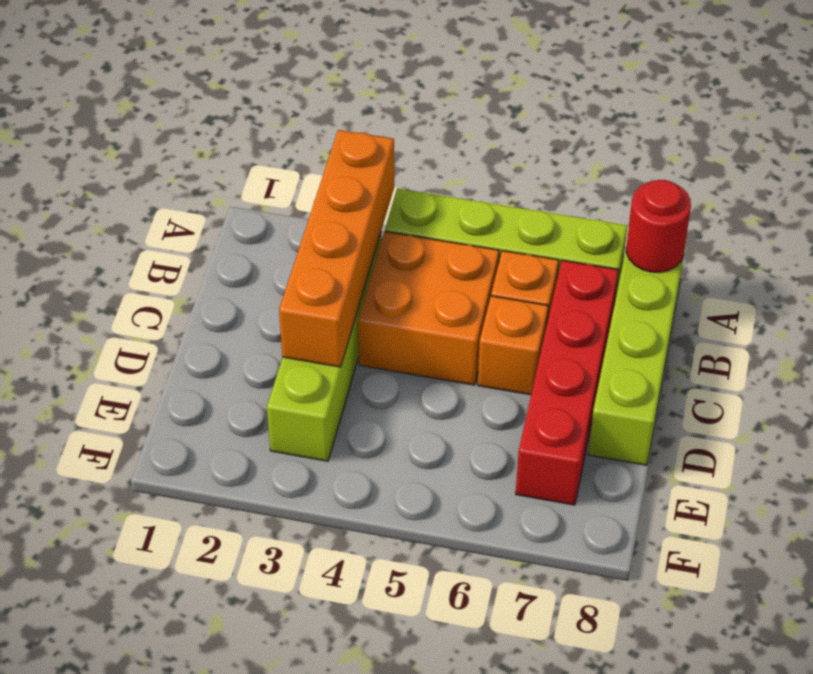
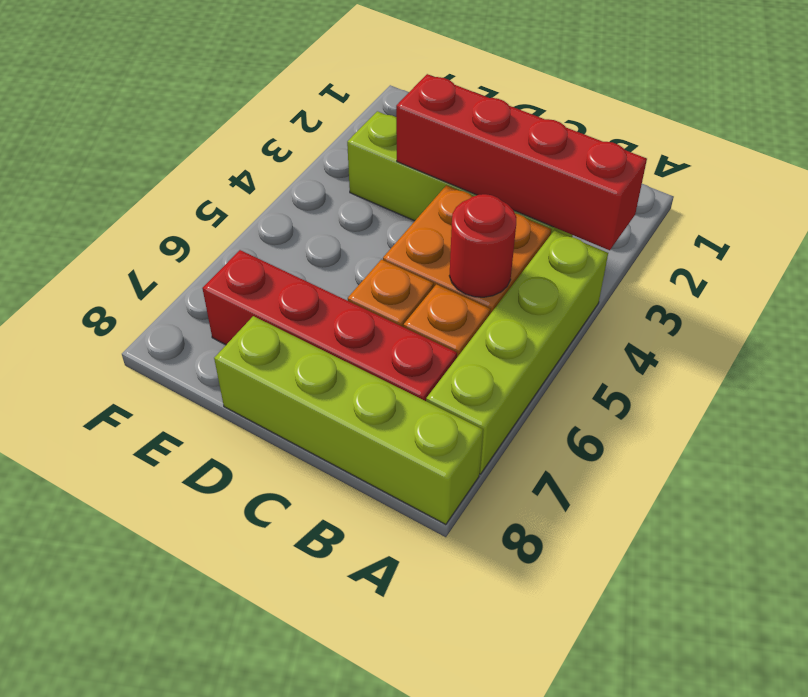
orange brick A3:D3 level 2 -> red brick A3:D3 level 2
red round brick A8 level 2 -> red round brick B5 level 2

